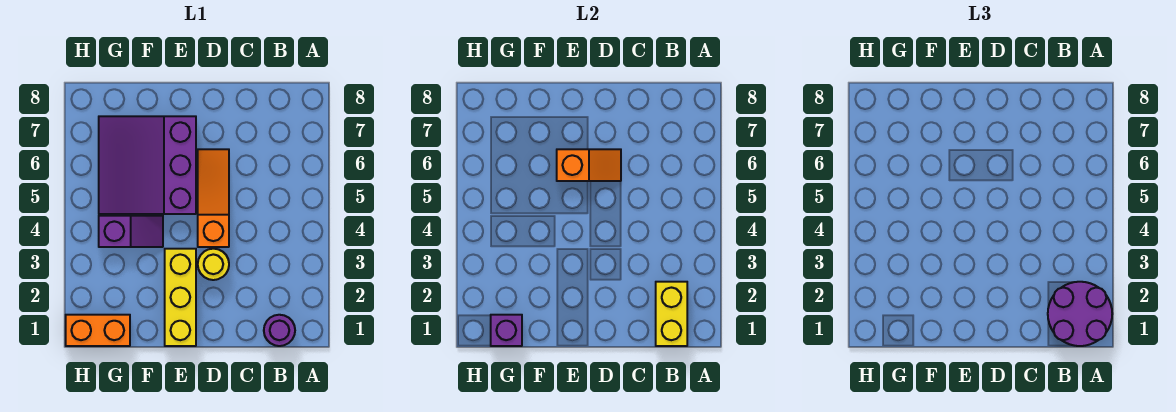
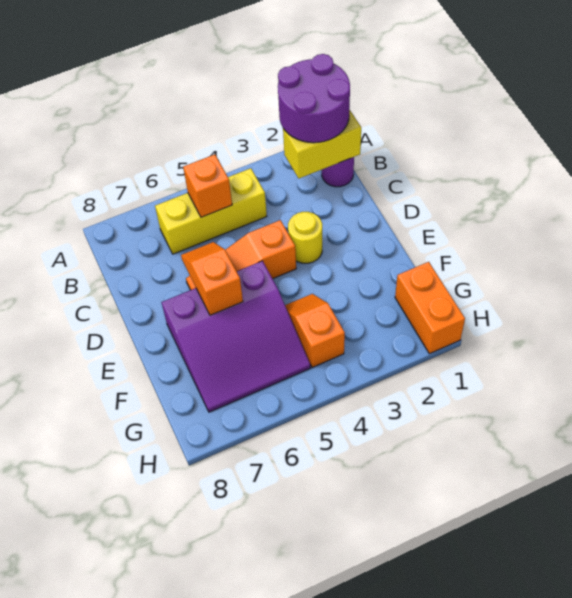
none -> orange brick B5 level 2
yellow brick E1:E3 level 1 -> yellow brick B4:B6 level 1
purple slope F4:G4 level 1 top G -> orange slope F4:G4 level 1 top G
purple brick G1 level 2 -> none

